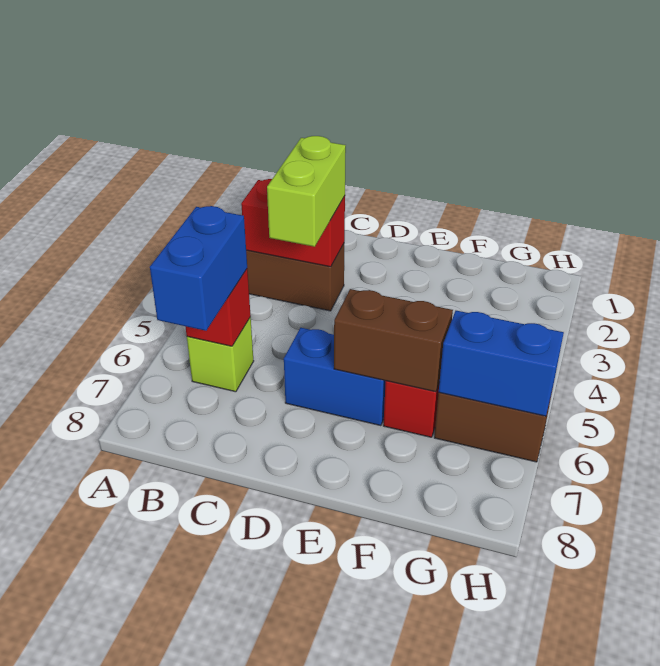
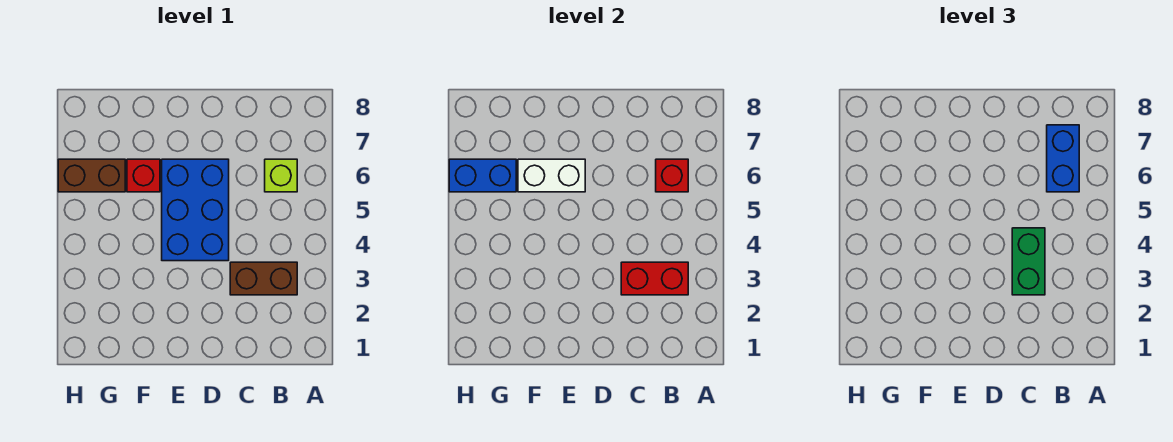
lime brick C3:C4 level 3 -> green brick C3:C4 level 3
blue brick D6:E6 level 1 -> blue brick D4:E6 level 1
brown brick E6:F6 level 2 -> white brick E6:F6 level 2

